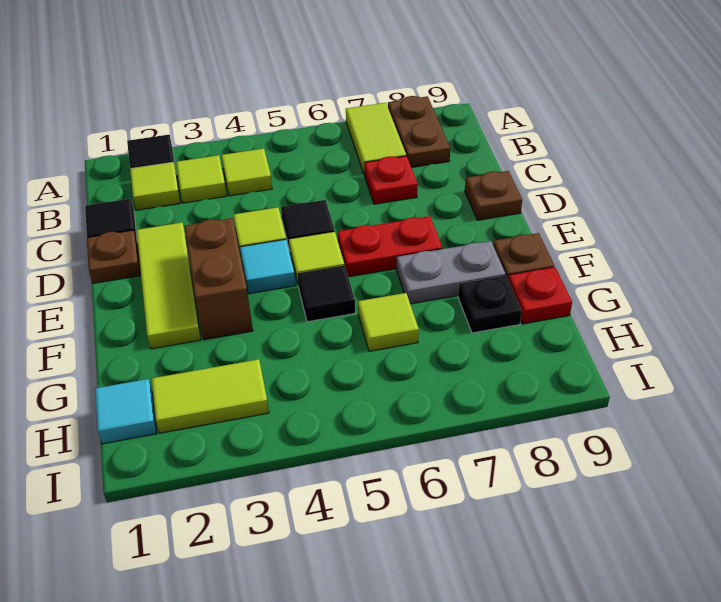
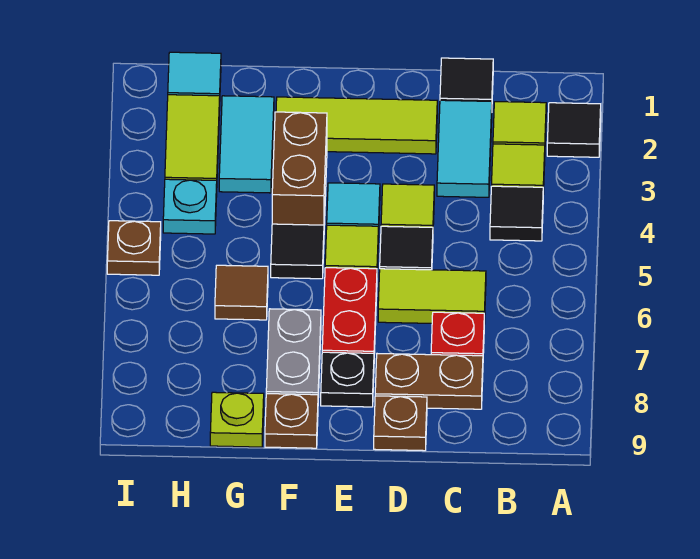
lime tile A7:B7 level 1 -> lime tile C6:D6 level 1
brown plate A8:B8 level 1 -> brown plate C8:D8 level 1
lime tile B4 level 1 -> black tile B4 level 1
none -> cyan tile C2:C3 level 1
brown plate D1 level 1 -> brown plate I5 level 1
brown brick E3:F3 level 1 -> brown brick F3:F4 level 1
none -> cyan tile G2:G3 level 1
lime tile G6 level 1 -> brown tile G6 level 1
black plate G8 level 1 -> black plate E8 level 1
red plate G9 level 1 -> lime plate G9 level 1
none -> cyan plate H4 level 1

